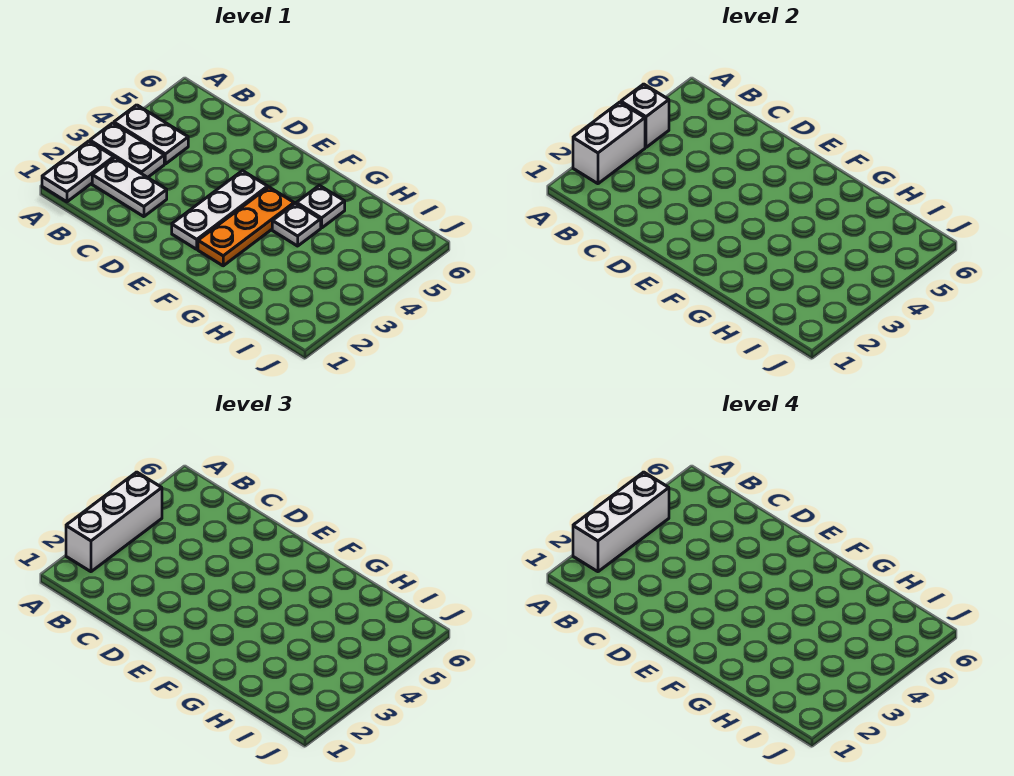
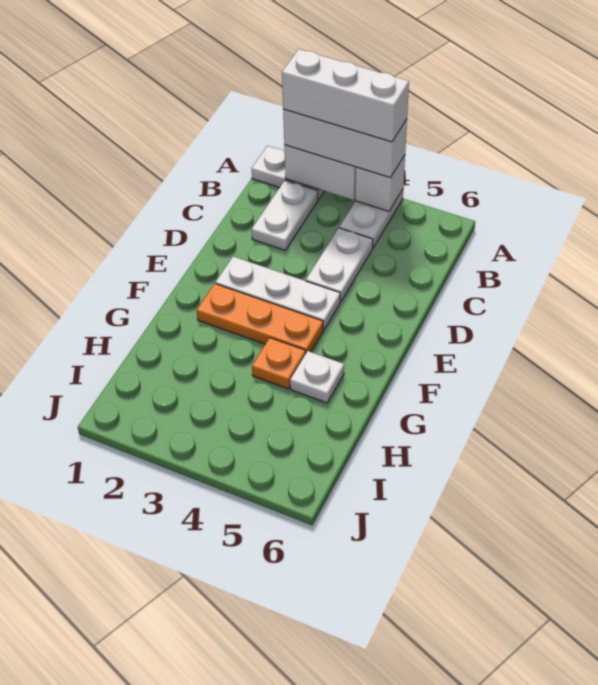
white plate A3:B3 level 1 -> white plate C4:D4 level 1
white plate G4 level 1 -> orange plate G4 level 1

